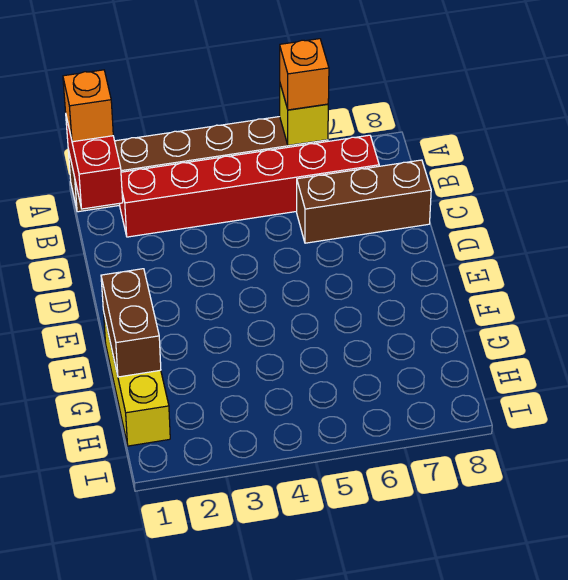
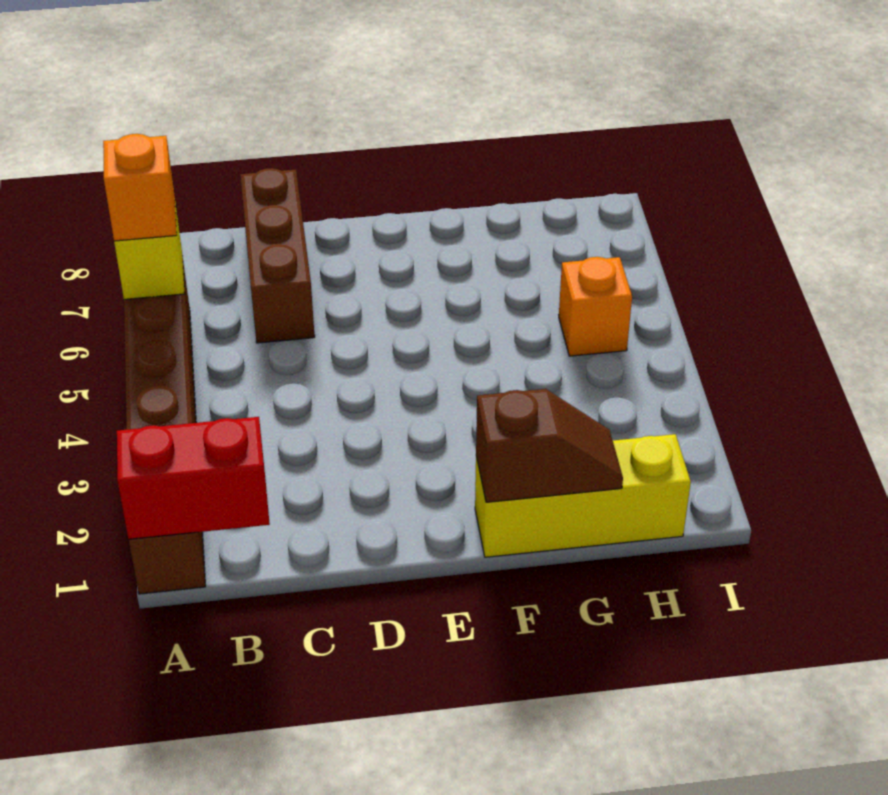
orange brick A1 level 3 -> orange brick H5 level 1
red brick B2:B7 level 1 -> none
brown brick F1:G1 level 2 -> brown slope F1:G1 level 2 top F

